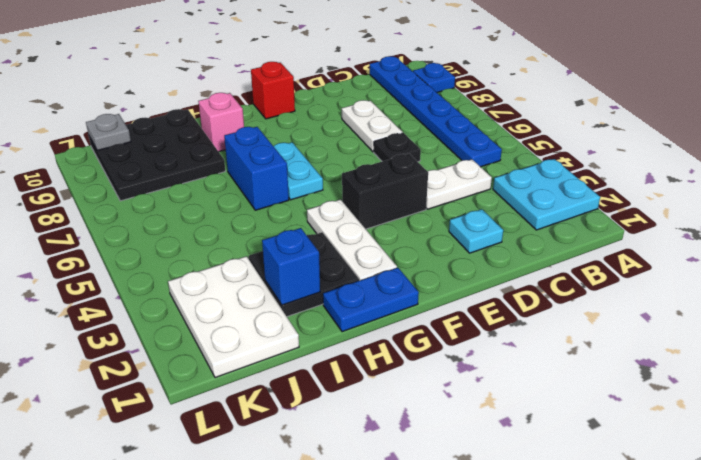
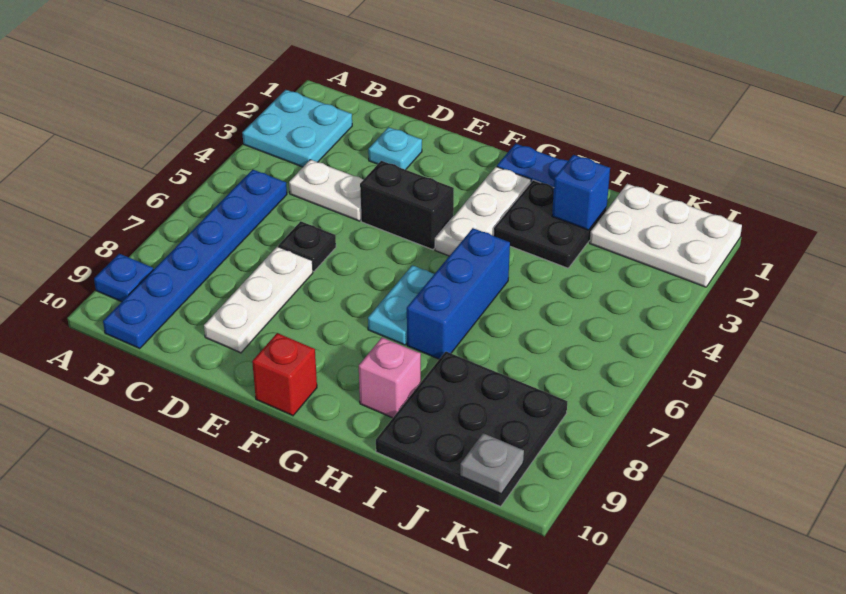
white plate D7:D8 level 1 -> white plate D7:D9 level 1
blue brick H6:H7 level 1 -> blue brick H5:H7 level 1
white plate J1:K3 level 1 -> white plate J1:L2 level 1

